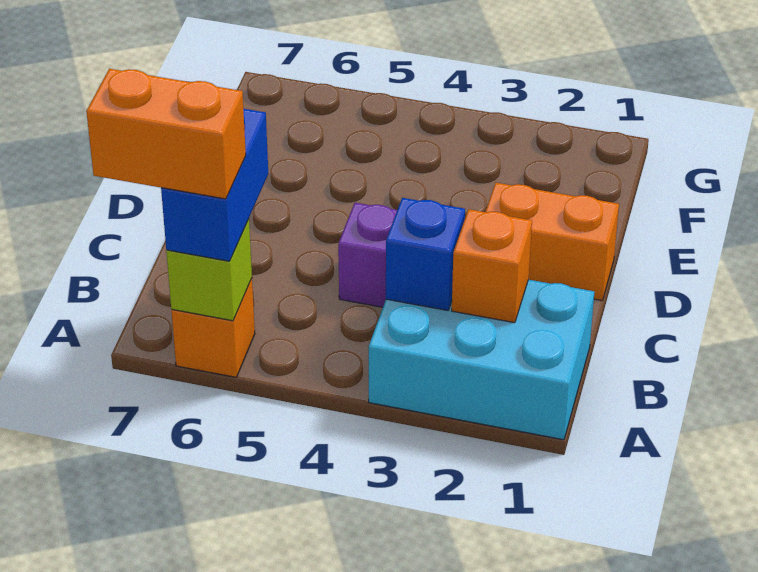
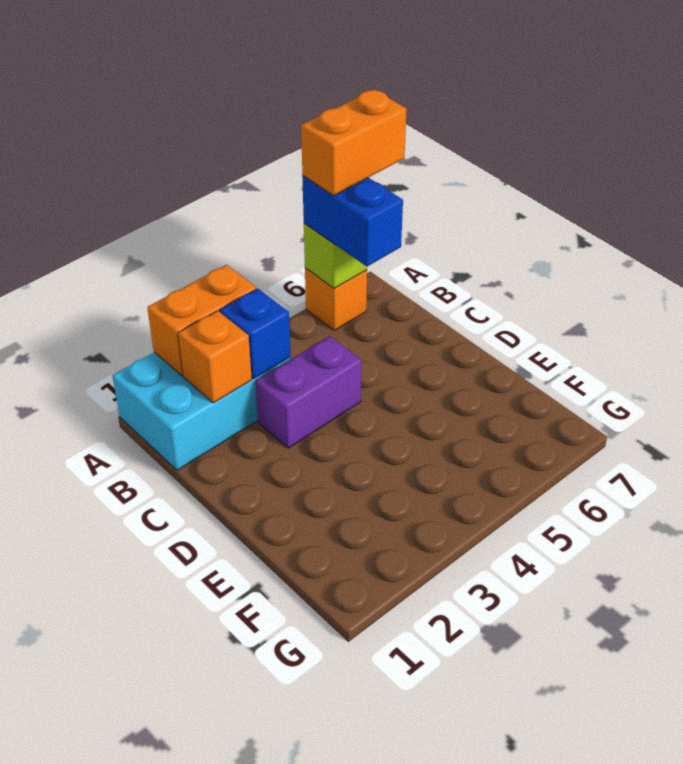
orange brick D1:D2 level 1 -> orange brick A2:A3 level 2

